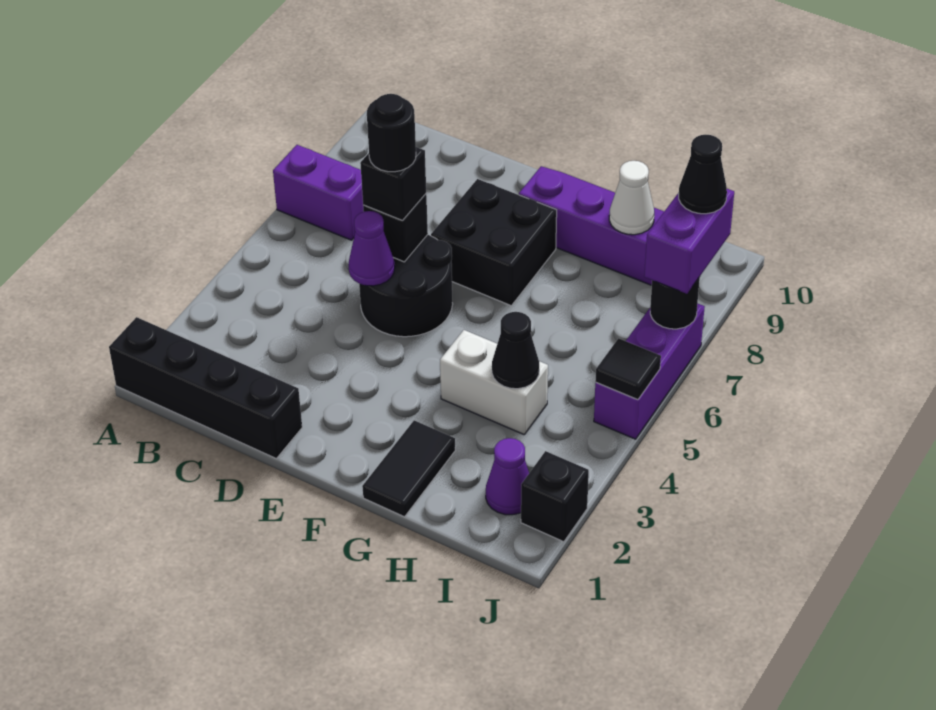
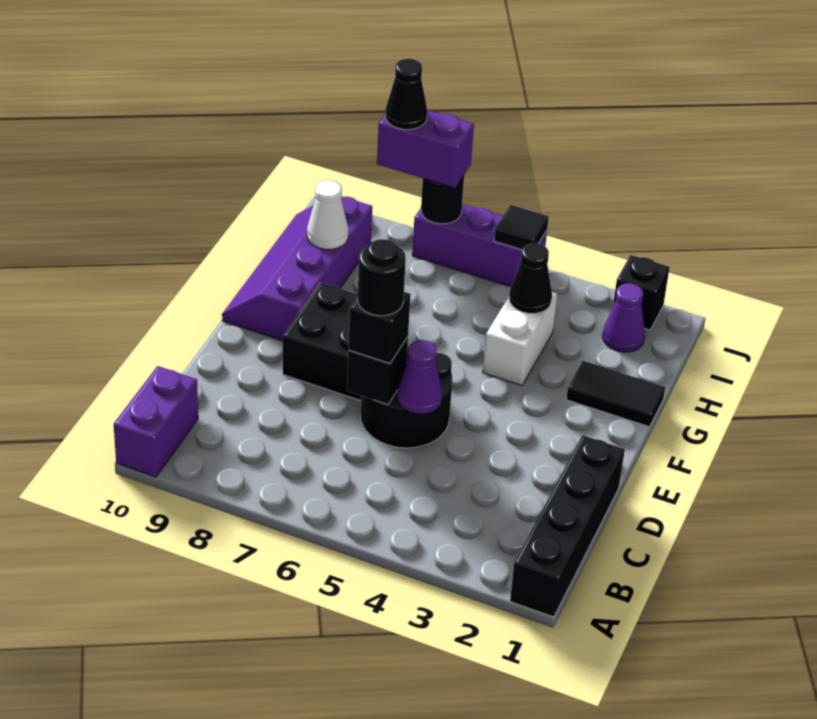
purple brick A7:B7 level 1 -> purple brick A10:B10 level 1

